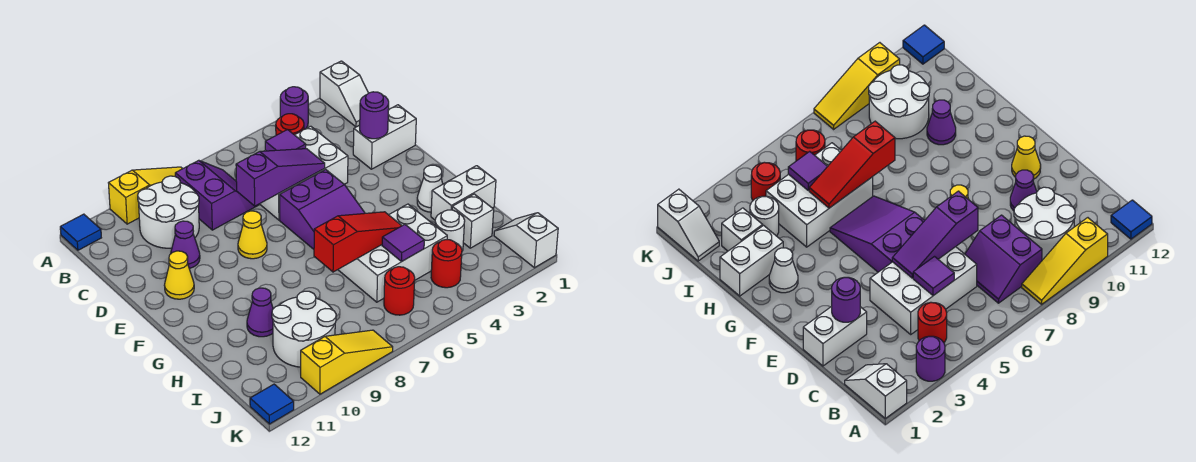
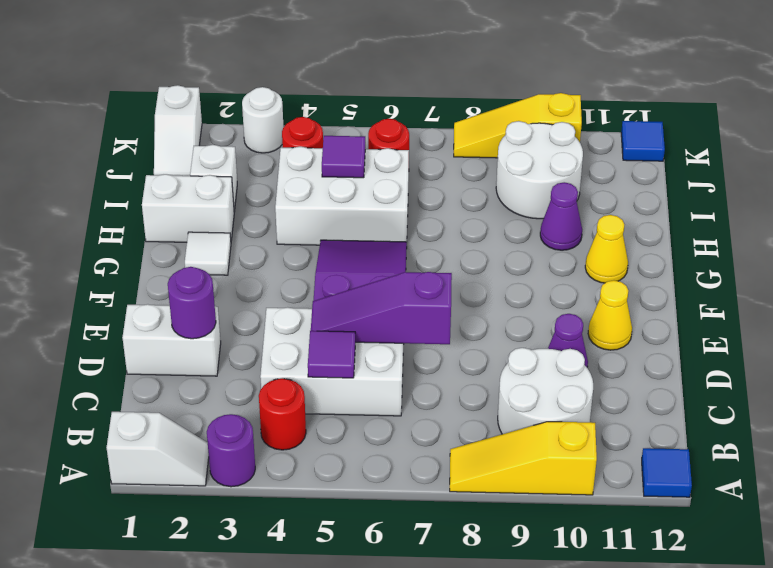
white slope A1:B1 level 1 top A -> white slope A1:A2 level 1 top 1
purple slope B7:C8 level 1 top 8 -> none
yellow cone E8 level 1 -> yellow cone G11 level 1
white cone G2 level 1 -> white tile G2 level 1
red slope H5:H7 level 2 top 7 -> none
white round brick I3 level 1 -> white round brick K3 level 1

